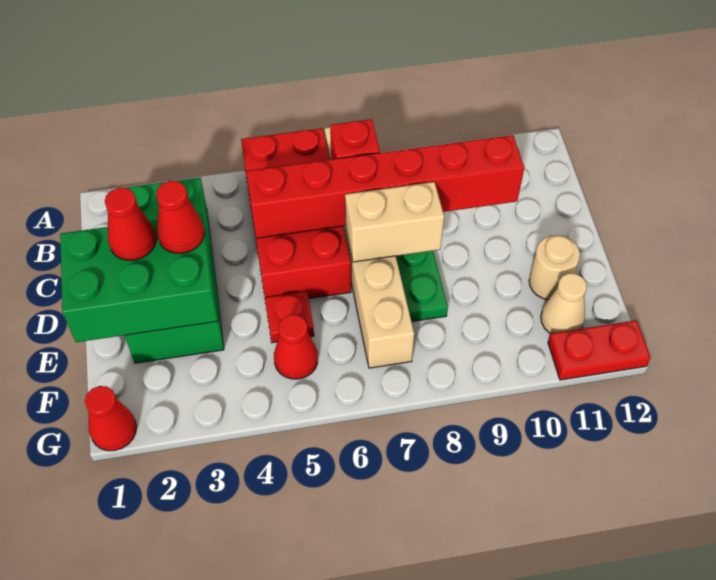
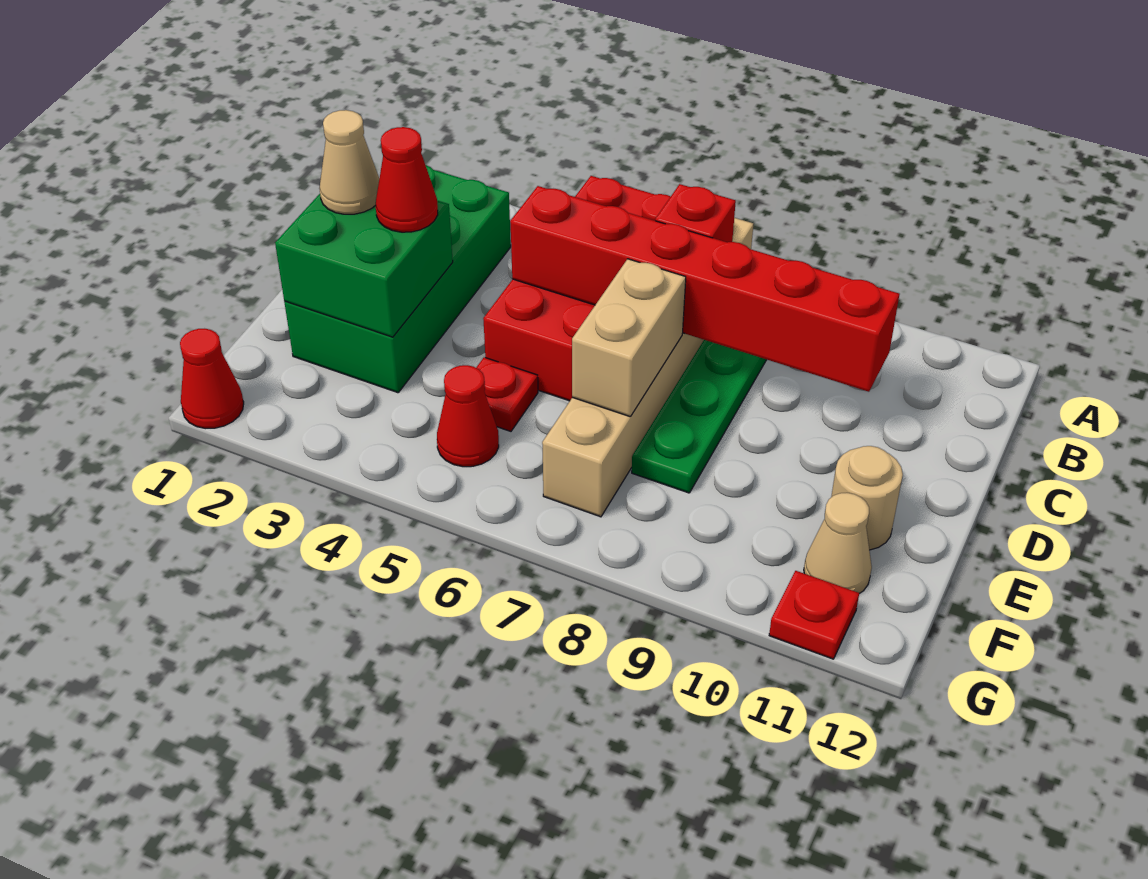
green brick D1:E3 level 2 -> green brick D2:E3 level 2
red cone D2 level 3 -> tan cone D2 level 3
tan brick D7:D8 level 2 -> tan brick D7:E7 level 2
red plate G11:G12 level 1 -> red plate G11 level 1

